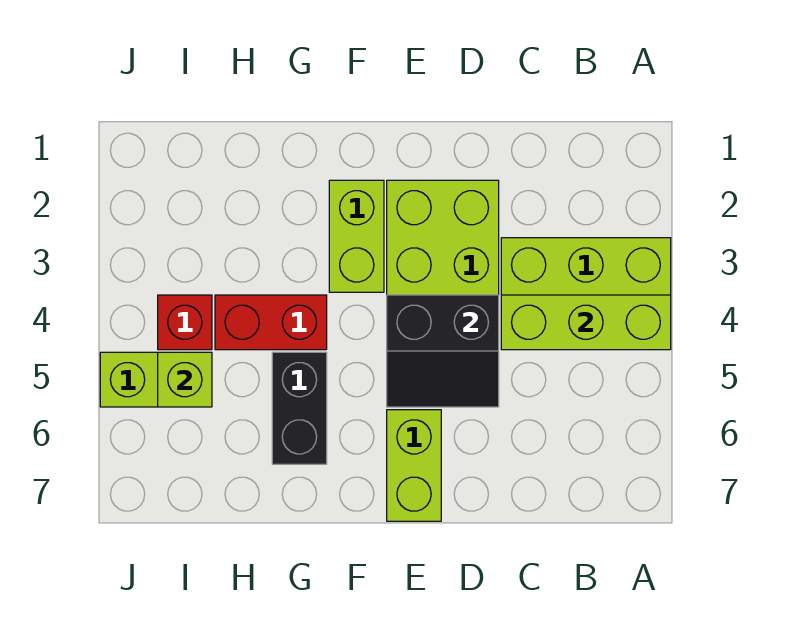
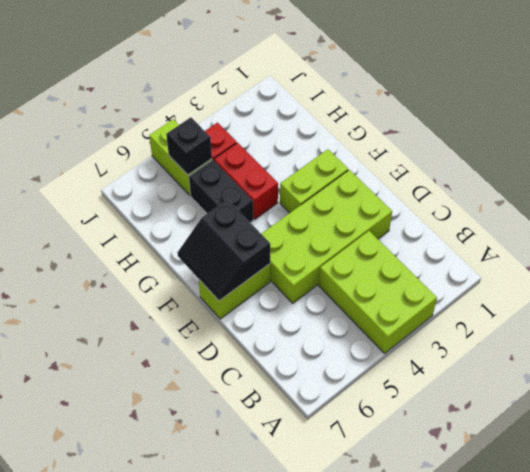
lime brick A4:C4 level 2 -> none
black slope D4:E5 level 2 top 4 -> black slope E6:F7 level 2 top 6
black brick G5:G6 level 1 -> black brick G5:H5 level 1
lime brick I5 level 2 -> black brick I5 level 2

